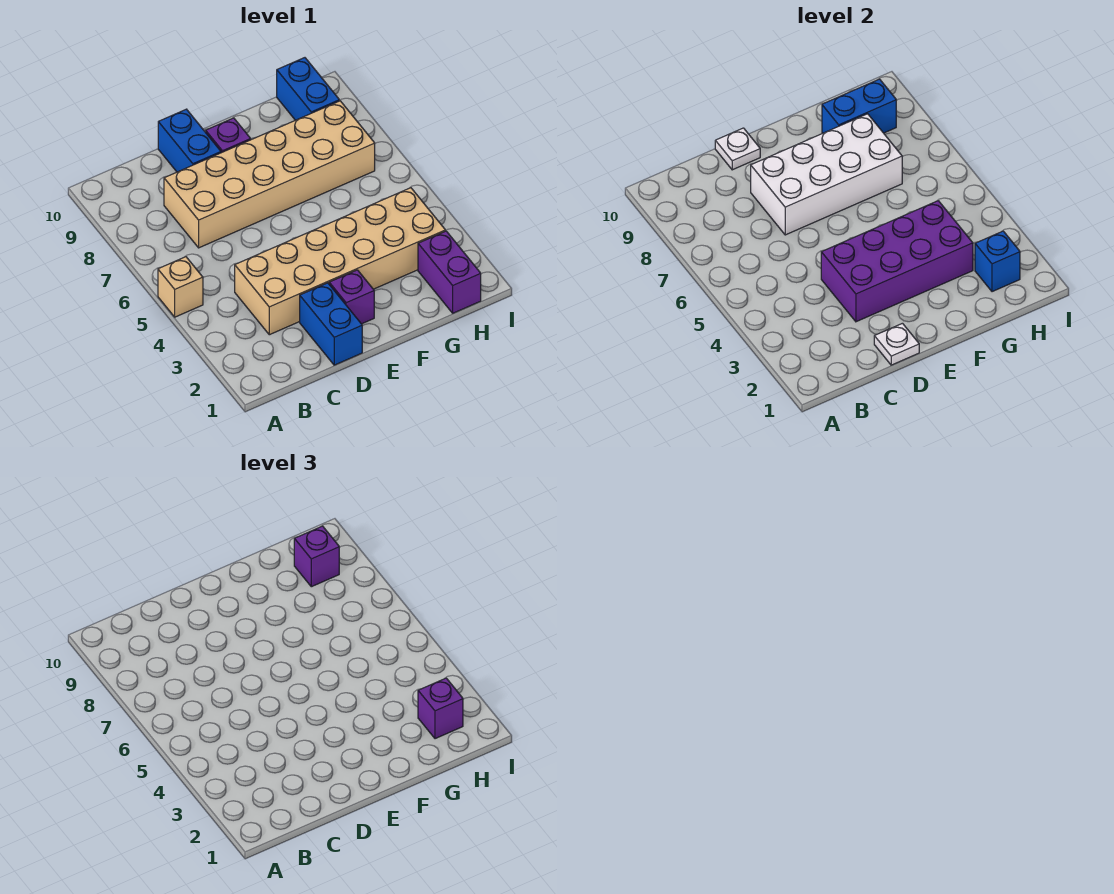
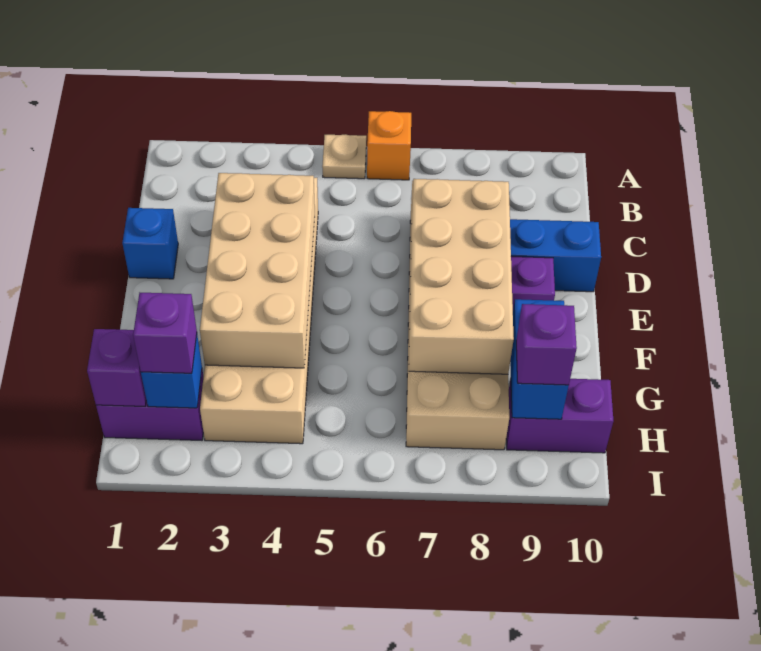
tan brick A5 level 1 -> tan plate A5 level 1
none -> orange brick A6 level 1
blue brick D1:D2 level 1 -> blue brick D1 level 1
white plate D1 level 2 -> none
purple brick D3:G4 level 2 -> tan brick D3:G4 level 2
white brick D7:G8 level 2 -> tan brick D7:G8 level 2
white plate D10 level 2 -> none
purple brick E2 level 1 -> purple brick H1 level 2
blue brick H9:H10 level 1 -> purple brick H9:H10 level 1

